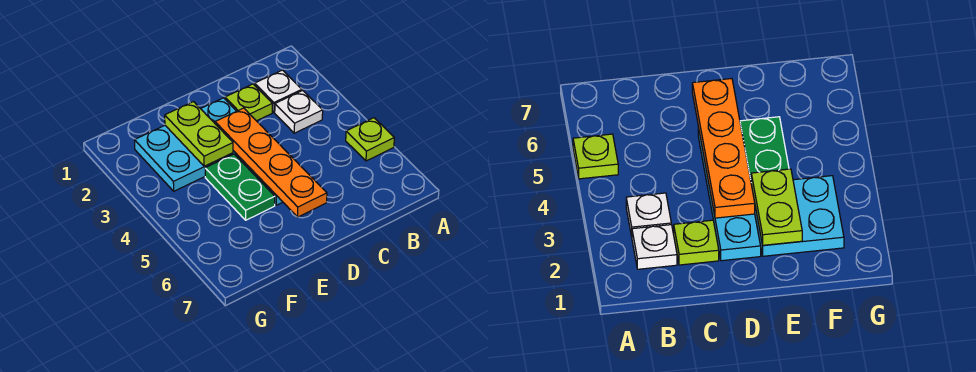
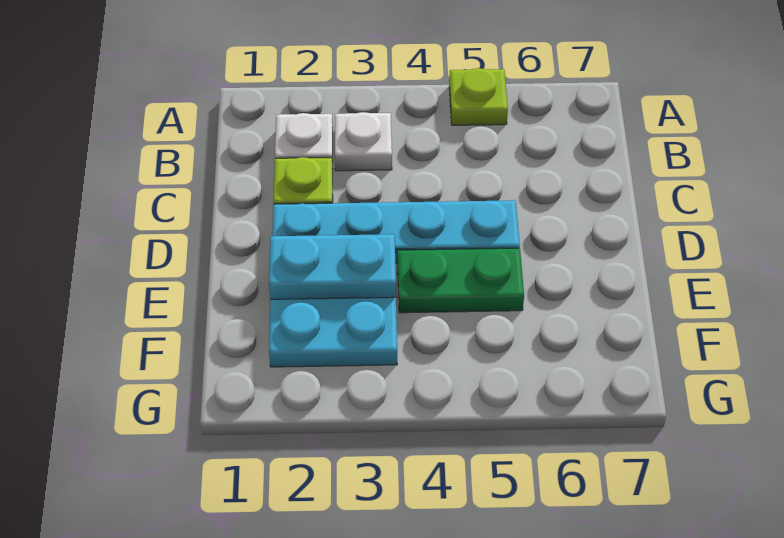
orange plate D3:D6 level 2 -> none
lime plate E2:E3 level 2 -> cyan plate E2:E3 level 2

